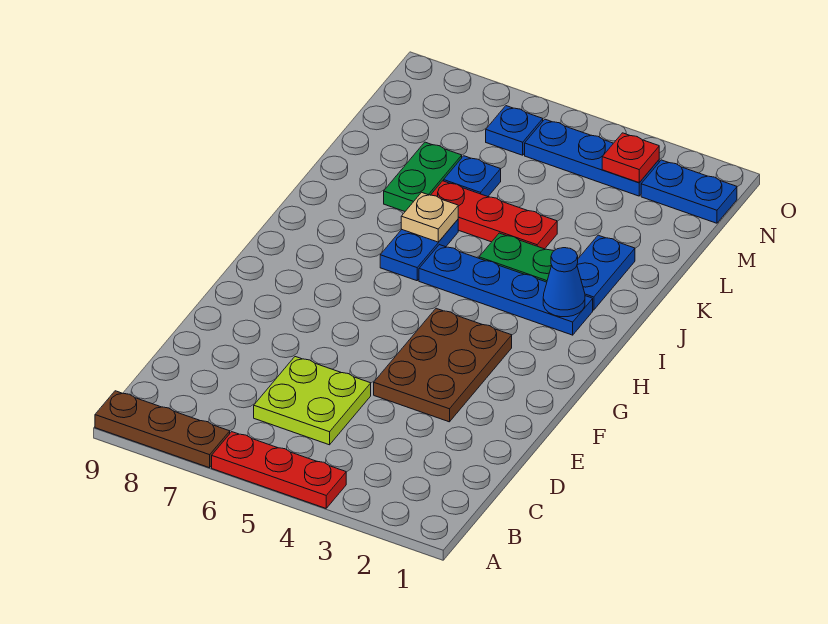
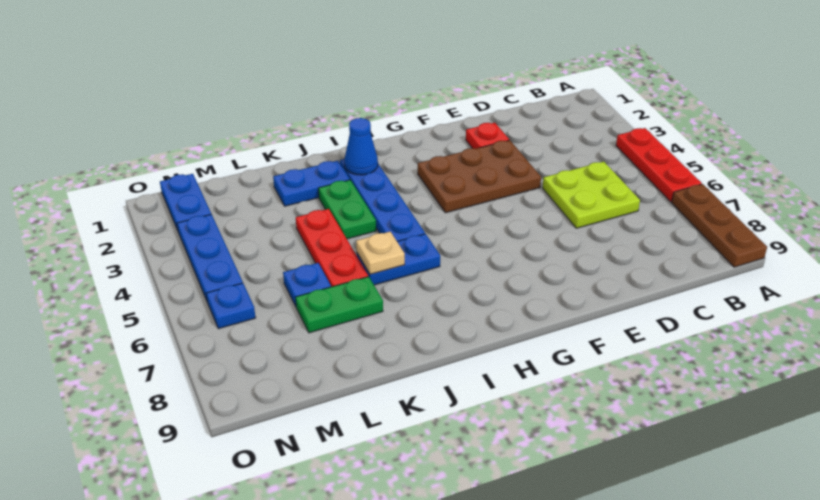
red plate N3 level 2 -> red plate E2 level 1

